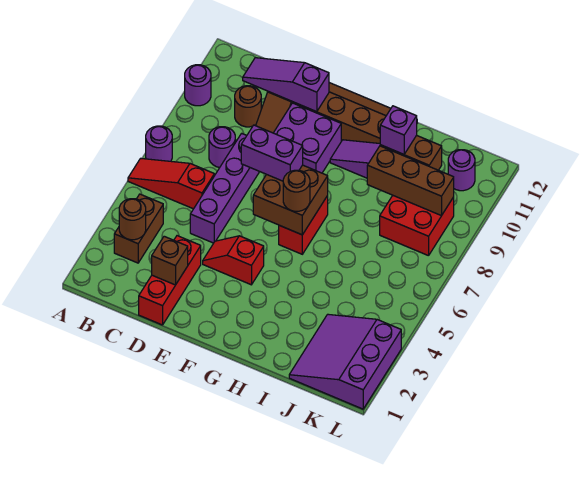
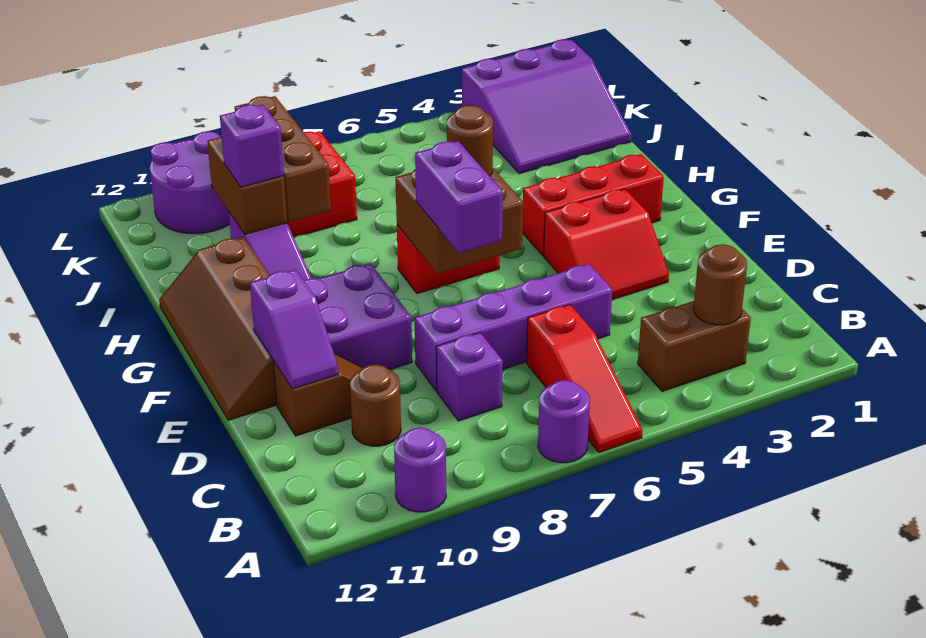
purple round brick C8 level 1 -> purple brick C8 level 1
purple slope C11:E11 level 2 top E -> purple slope D11:E11 level 2 top E
red brick D1:D3 level 1 -> red brick G2:G4 level 1
brown brick D2 level 2 -> none
red slope E4:F4 level 1 top F -> red slope E3:F4 level 1 top F
purple round brick K11 level 1 -> purple round brick K10:L11 level 1

